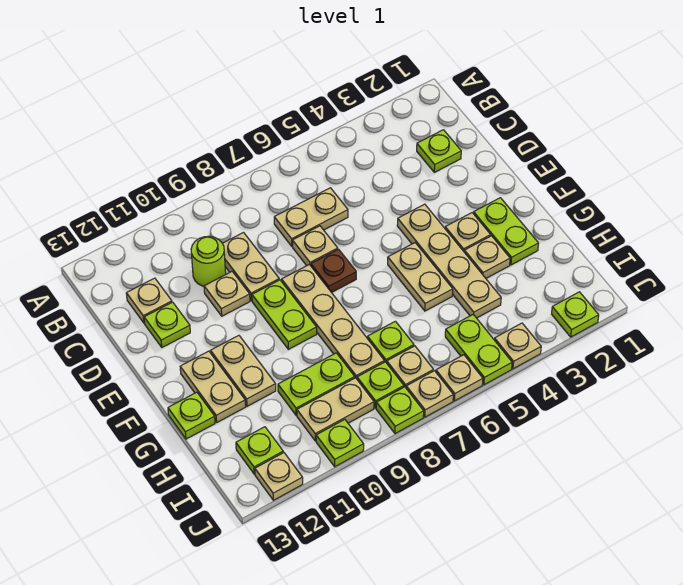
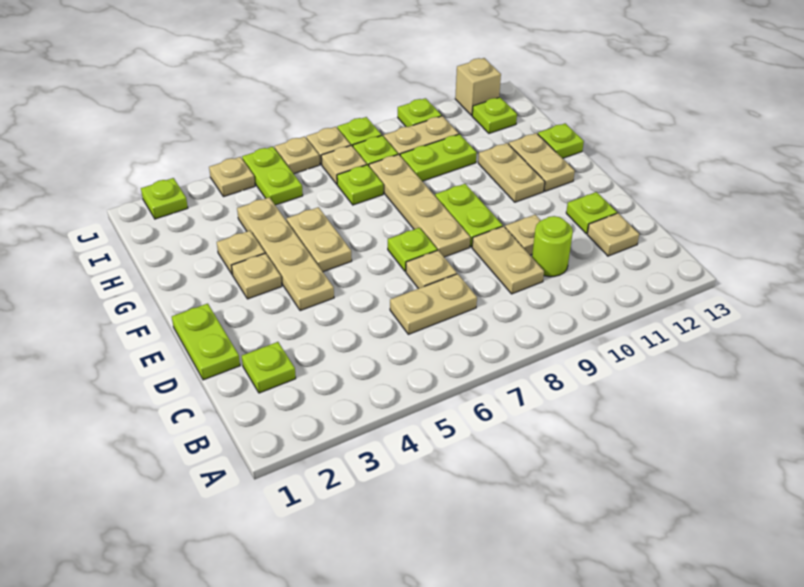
brown plate E7 level 1 -> lime plate E7 level 1
lime plate F2:G2 level 1 -> lime plate D1:E1 level 1
tan plate J12 level 1 -> tan brick J12 level 1

